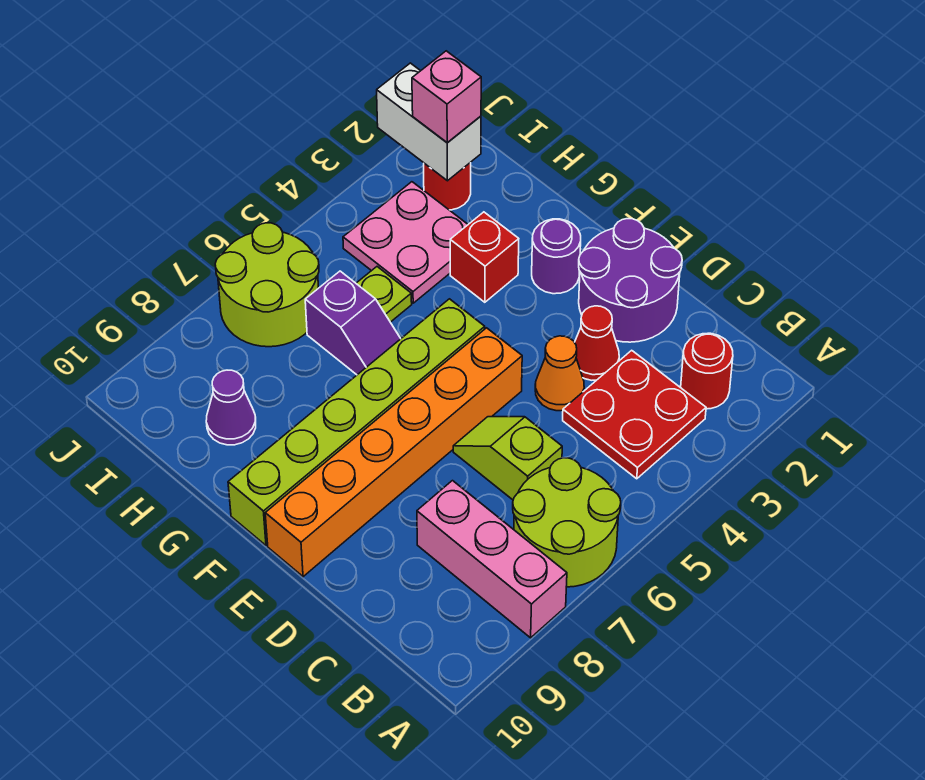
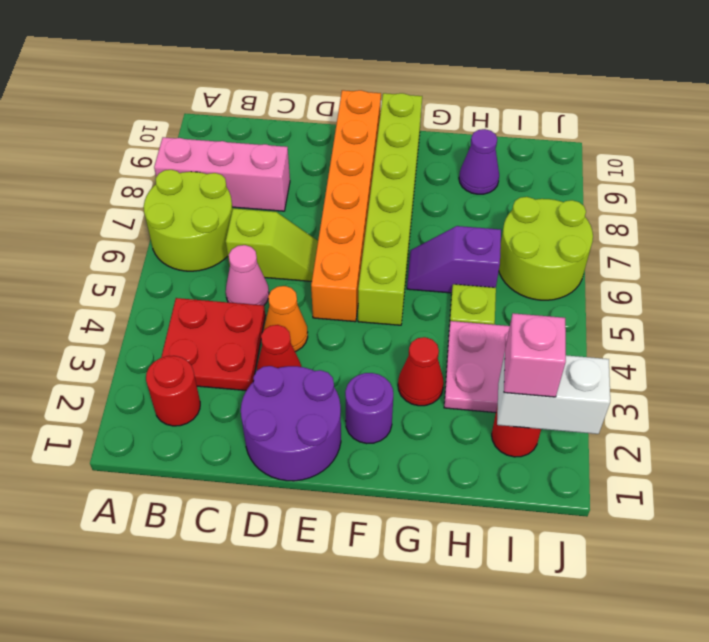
none -> pink cone C5 level 1
red brick G3 level 1 -> red cone G3 level 1

